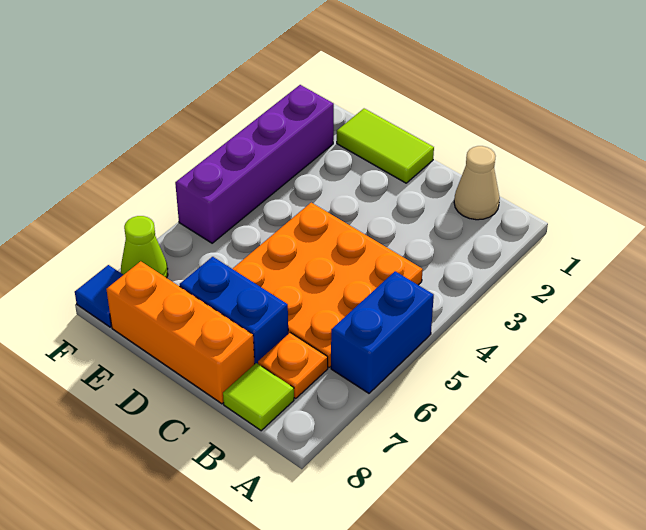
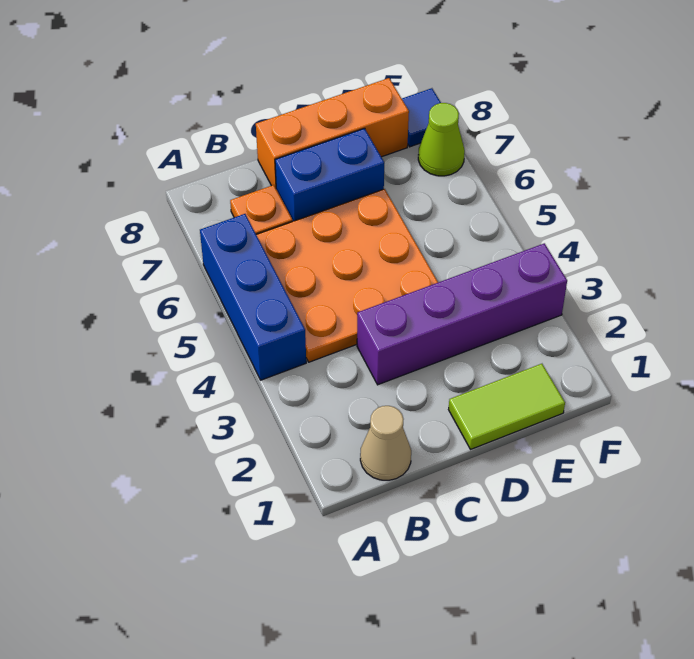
blue brick A5:A6 level 1 -> blue brick A4:A6 level 1
lime tile B8 level 1 -> none
purple brick F2:F5 level 1 -> purple brick C3:F3 level 1

